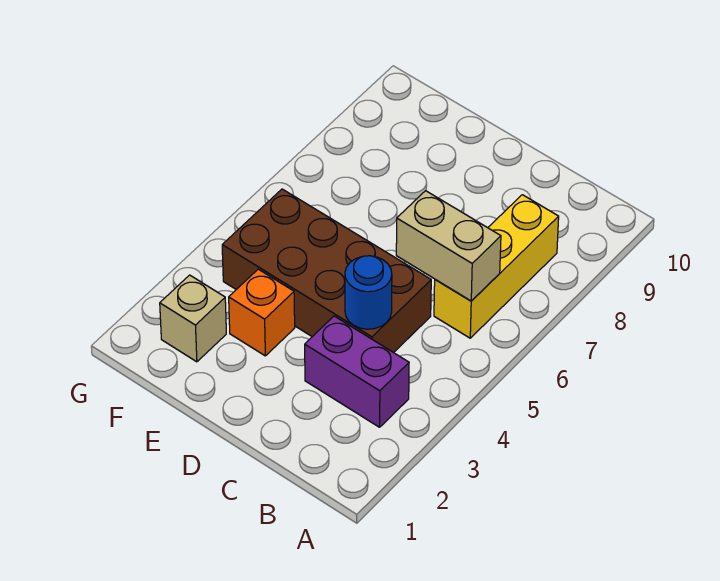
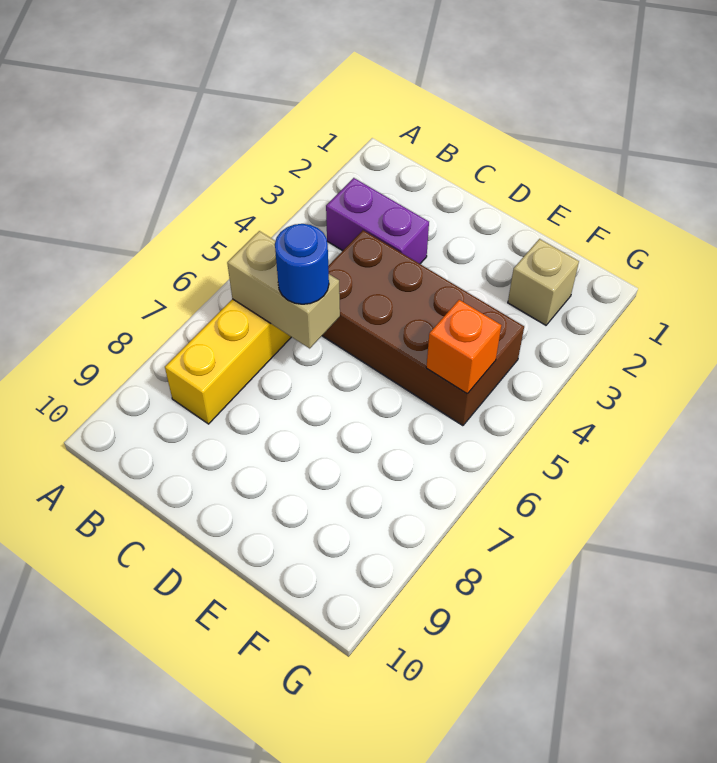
blue round brick C4 level 2 -> blue round brick C6 level 3
orange brick E3 level 1 -> orange brick F5 level 2

